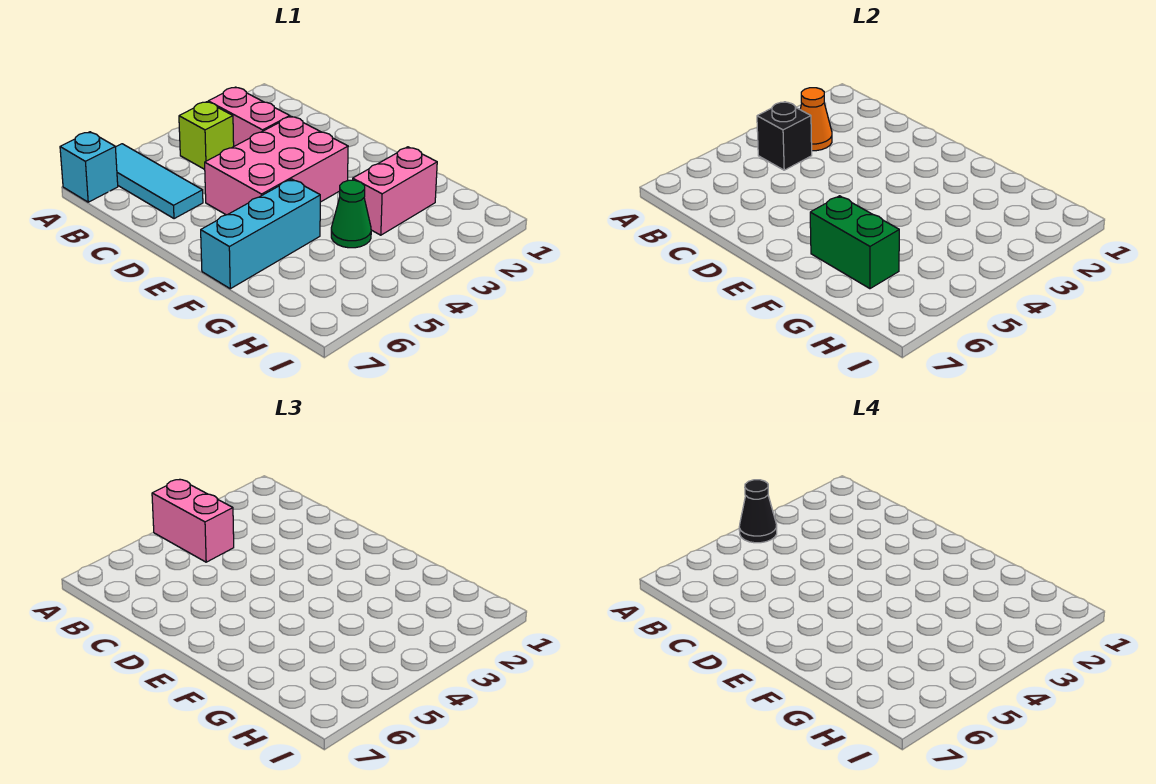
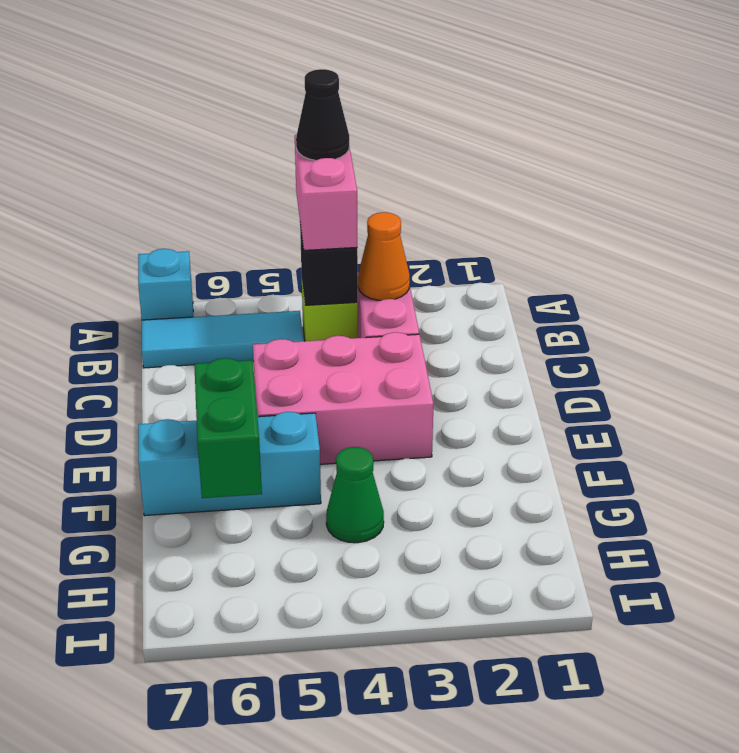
cyan tile A6:C6 level 1 -> cyan tile B5:B7 level 1
pink brick G2:G3 level 1 -> none

